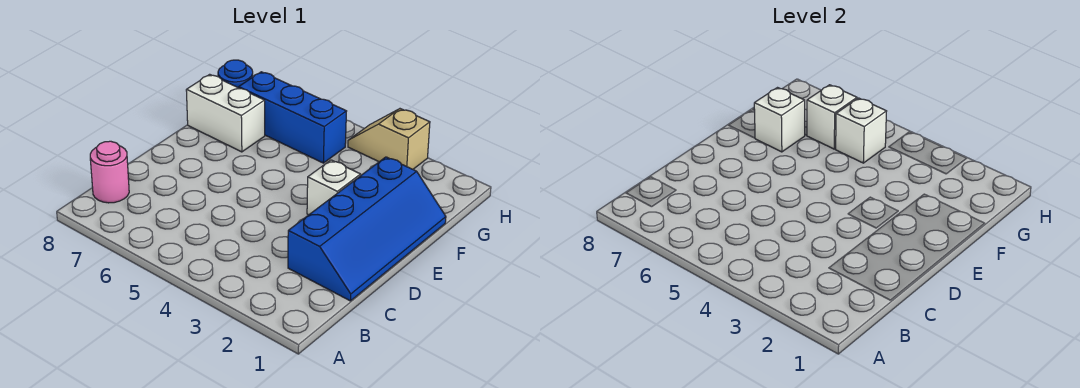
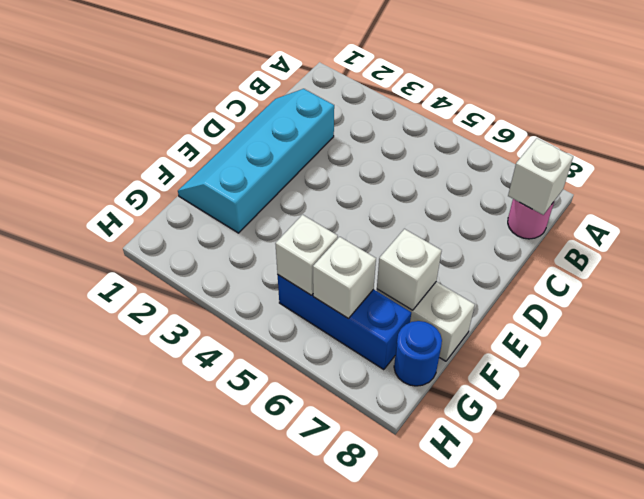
blue slope C1:F2 level 1 top 2 -> cyan slope C1:F2 level 1 top 2
white brick E3 level 1 -> white brick B8 level 2
tan slope H3:H4 level 1 top 3 -> none

